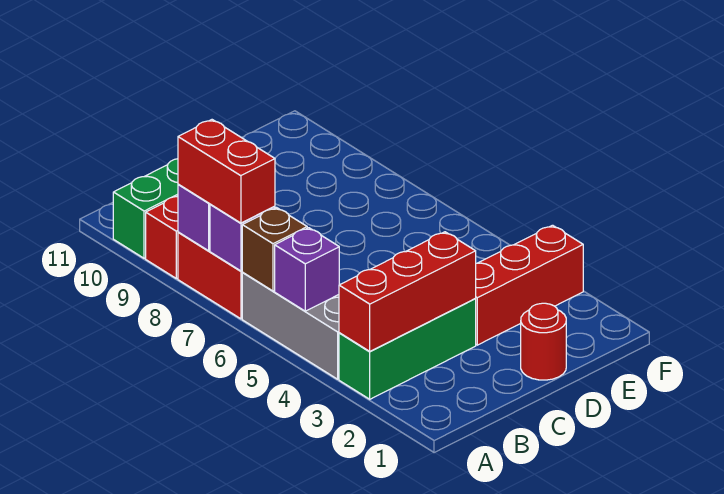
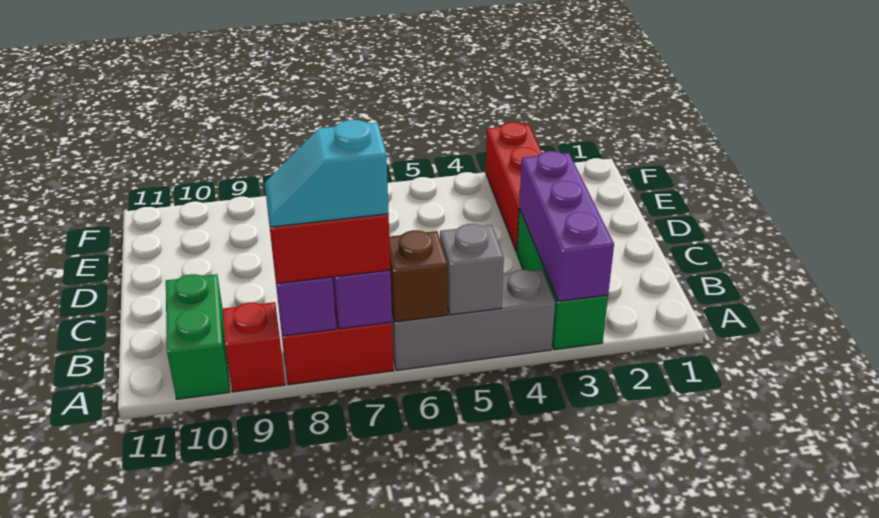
red brick A3:C3 level 2 -> purple brick A3:C3 level 2
purple brick A5 level 2 -> grey brick A5 level 2
none -> cyan slope A7:A8 level 4 top 7
red round brick D1 level 1 -> none

